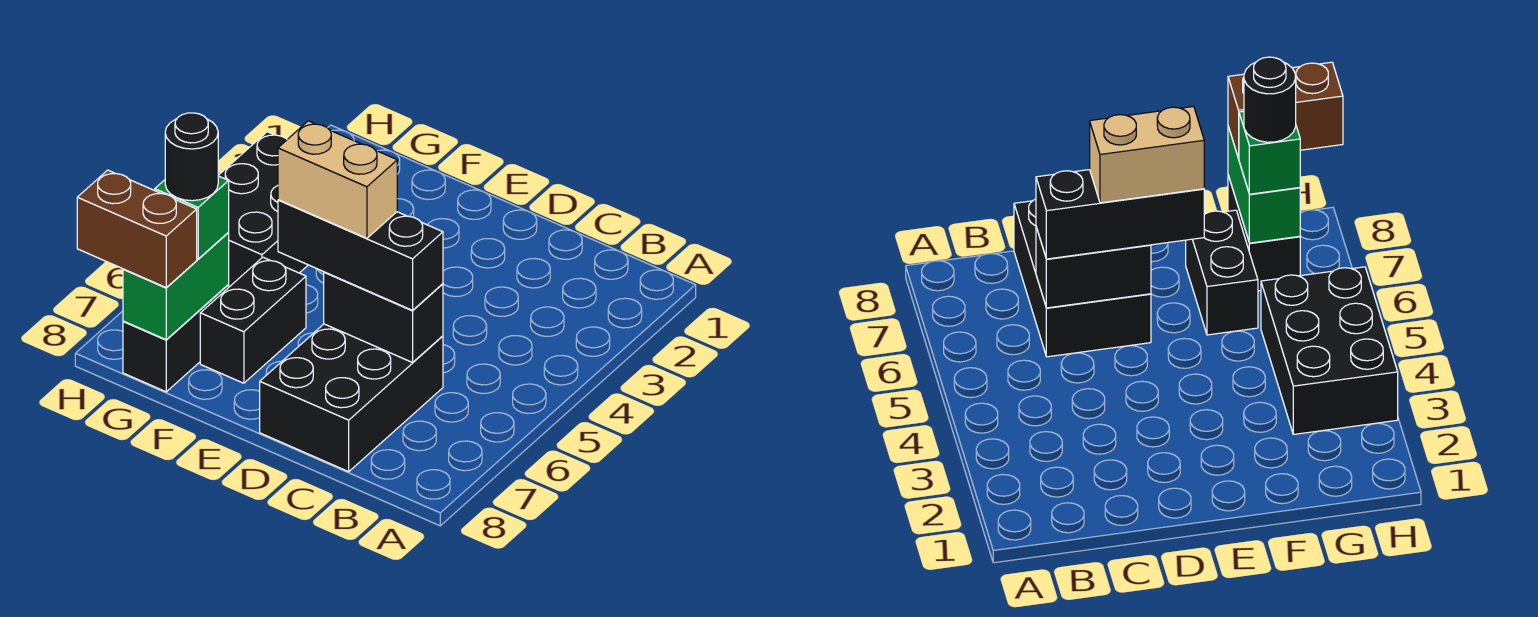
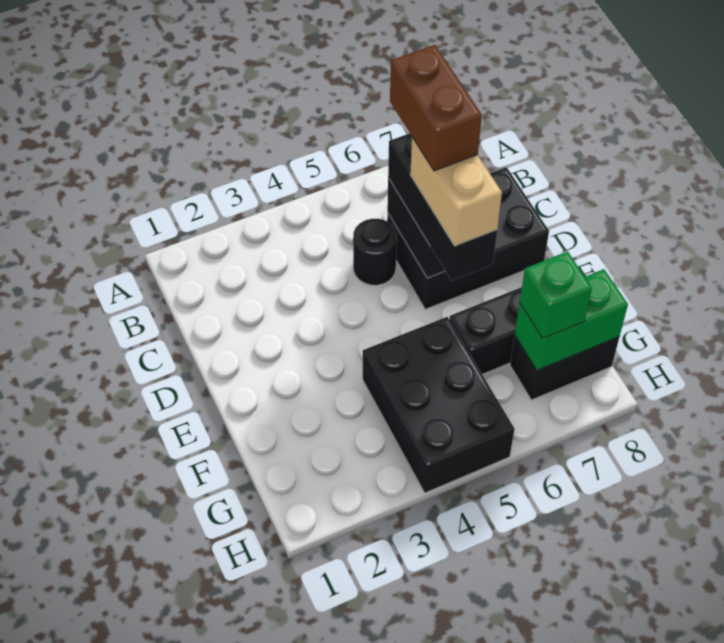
black brick G3:H5 level 1 -> black brick F4:H5 level 1
black round brick G7 level 4 -> black round brick C5 level 1
brown brick G8:H8 level 3 -> brown brick C6:D6 level 5

